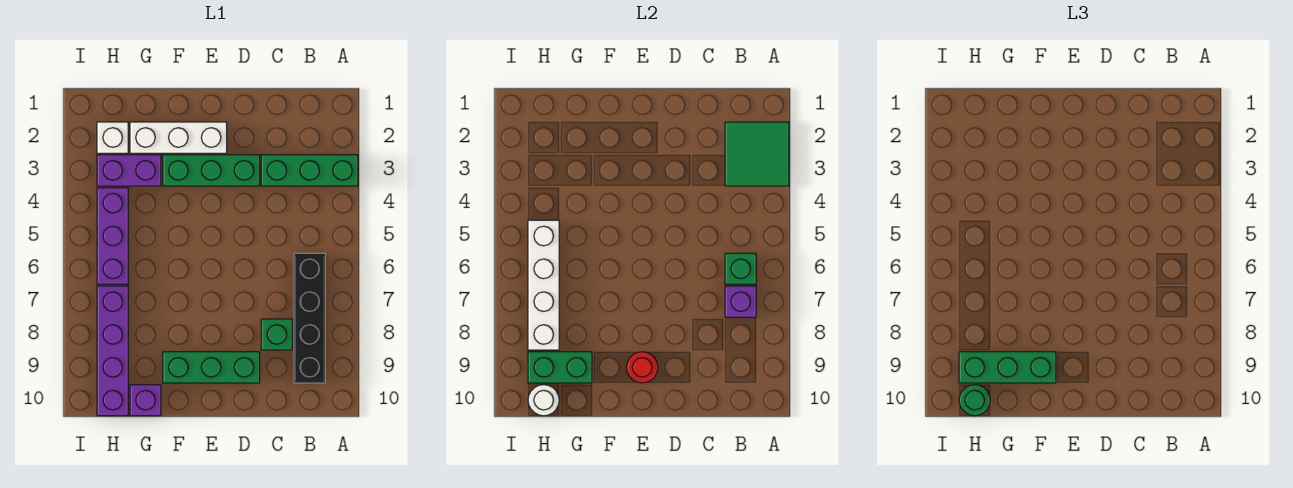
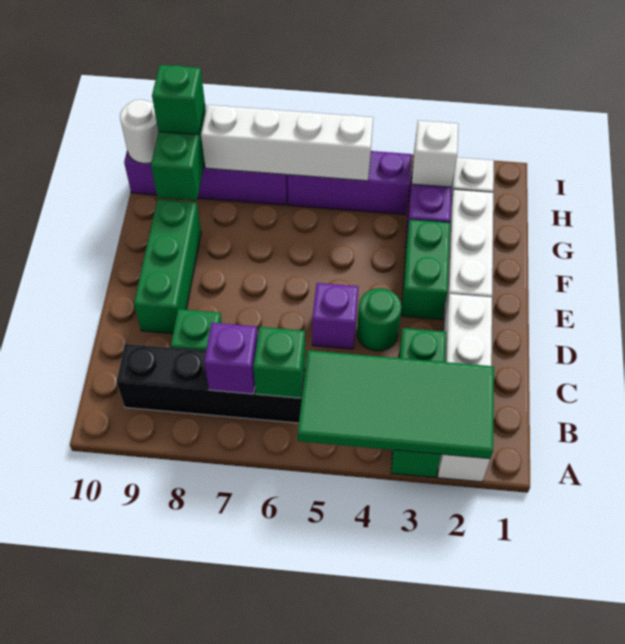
none -> white brick A2:D2 level 1
green tile A2:B3 level 2 -> green tile A2:B5 level 2
green brick D3:F3 level 1 -> green brick E3:F3 level 1
red round brick E9 level 2 -> none
green brick F9:H9 level 3 -> green brick H9 level 3
purple brick G10 level 1 -> purple brick D5 level 1
none -> white brick H3 level 2
green round brick H10 level 3 -> green round brick D4 level 1

